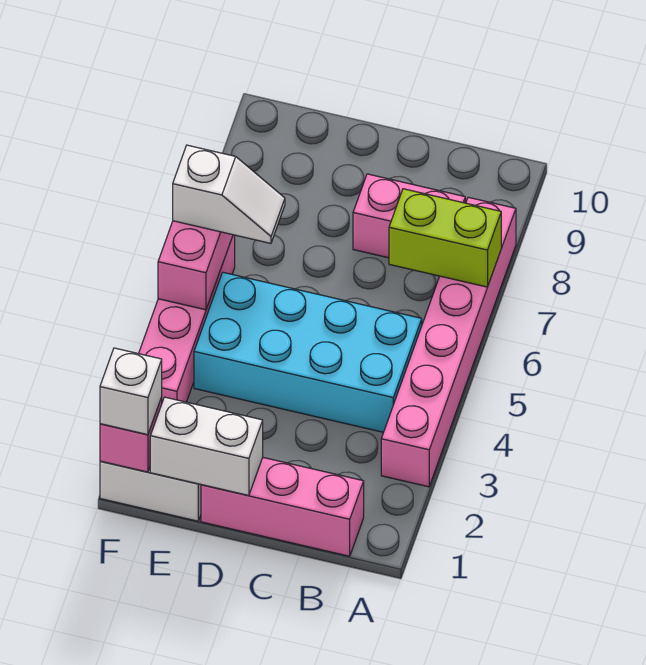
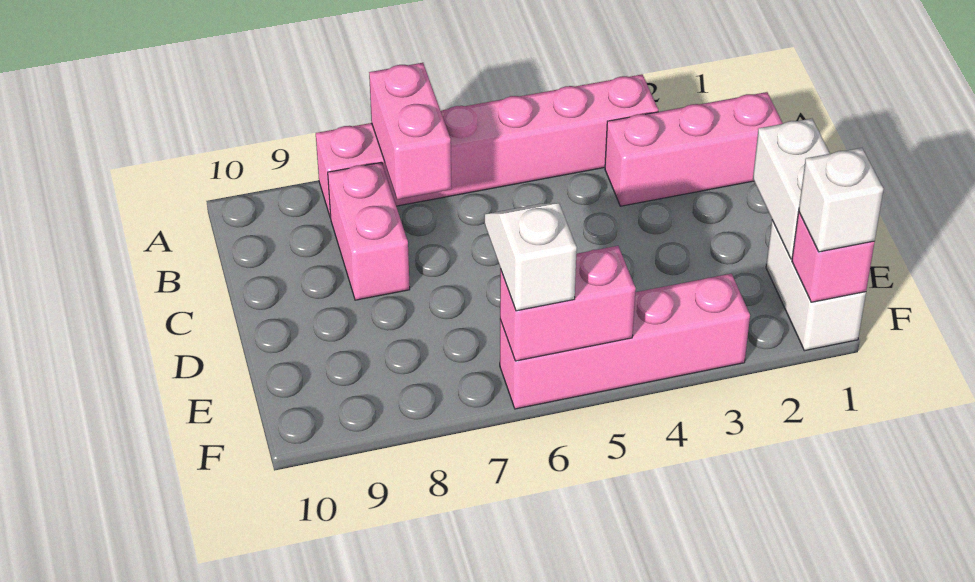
lime brick A7:B7 level 2 -> pink brick A7:B7 level 2
pink brick B1:D1 level 1 -> pink brick B1:B3 level 1
cyan brick B4:E5 level 1 -> none

